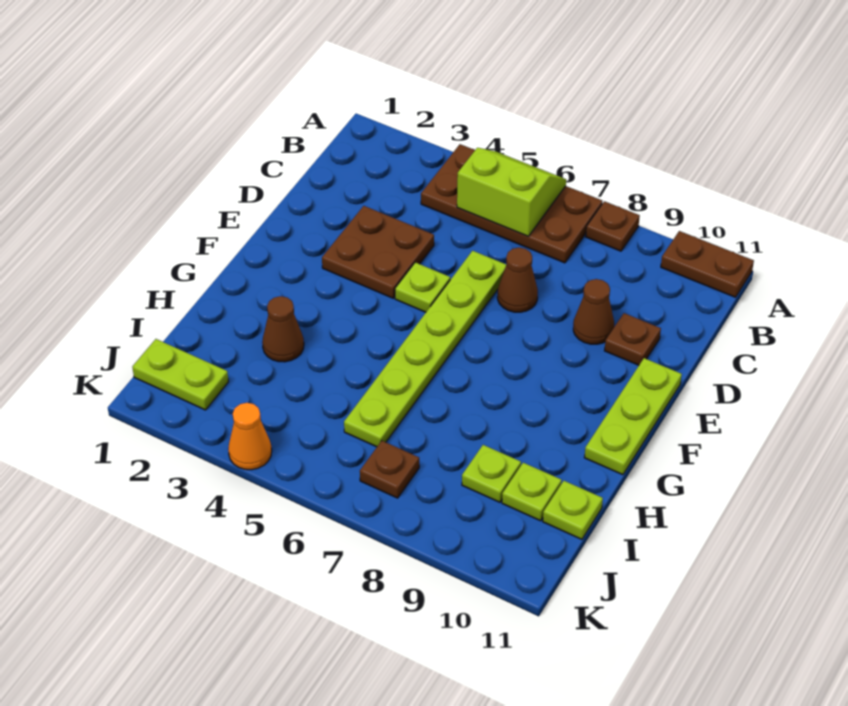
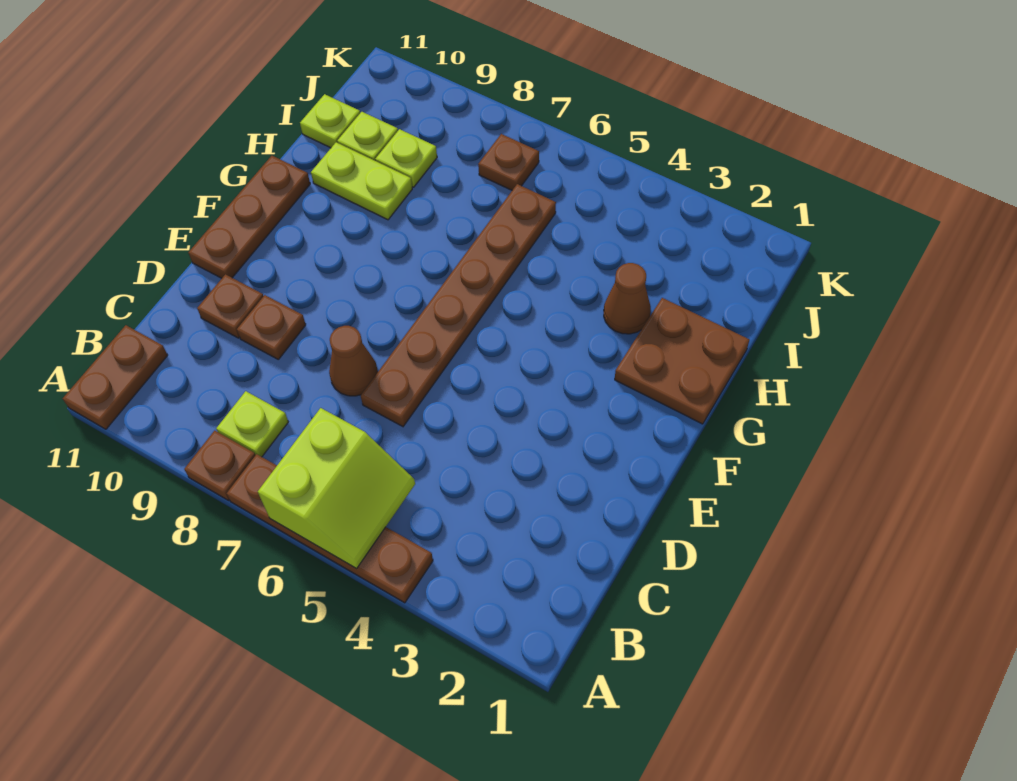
brown plate A4:B7 level 1 -> brown plate A4:A7 level 1
lime slope A5:B6 level 2 top B -> lime slope A5:B6 level 2 top 6
brown plate A10:A11 level 1 -> brown plate A11:B11 level 1
brown plate D3:E4 level 1 -> brown plate G1:H2 level 1
lime plate D6:I6 level 1 -> brown plate D6:I6 level 1
brown cone D9 level 1 -> brown plate D9 level 1
lime plate E5 level 1 -> lime plate B8 level 1
lime plate E11:G11 level 1 -> brown plate E11:G11 level 1
lime plate J1:J2 level 1 -> lime plate H9:H10 level 1
orange cone K4 level 1 -> none

